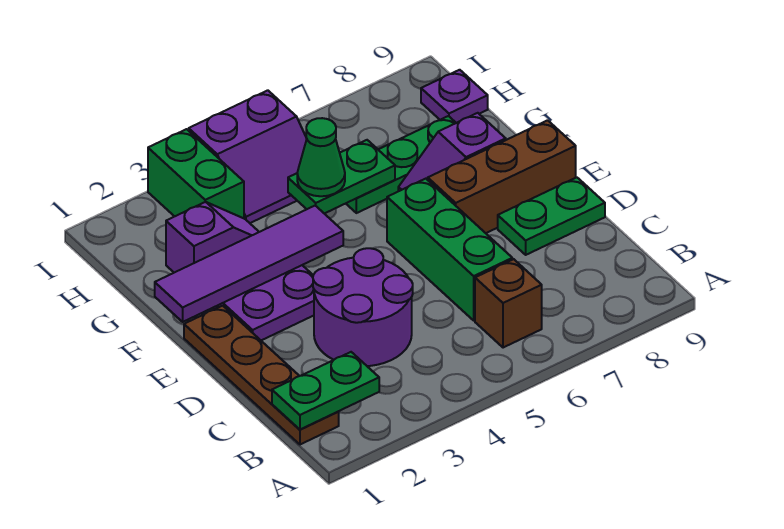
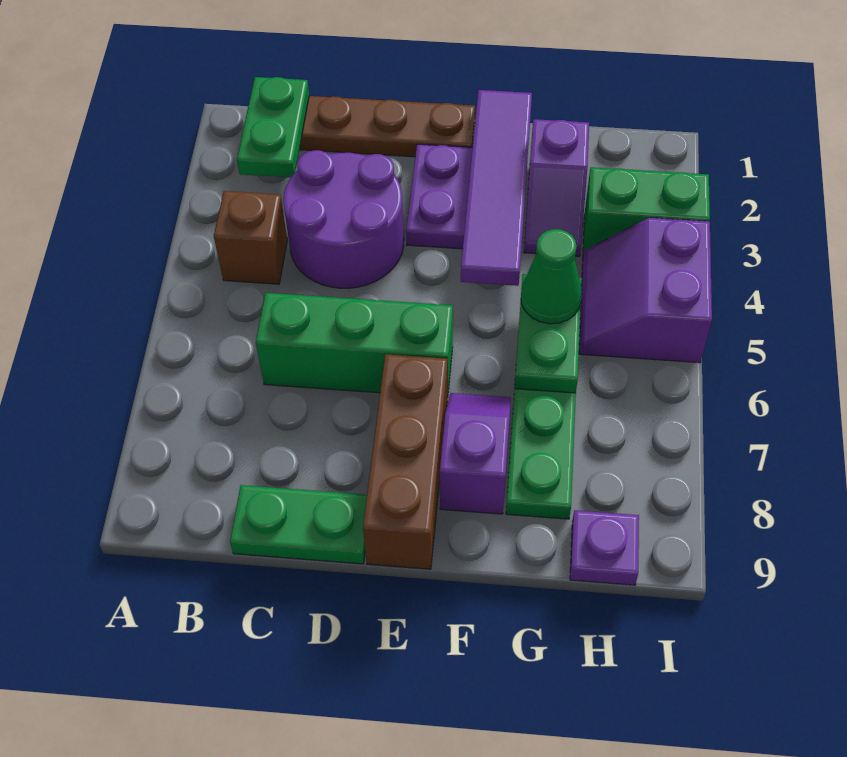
brown brick B6 level 1 -> brown brick B4 level 1
green plate D8:D9 level 1 -> green plate C9:D9 level 1

